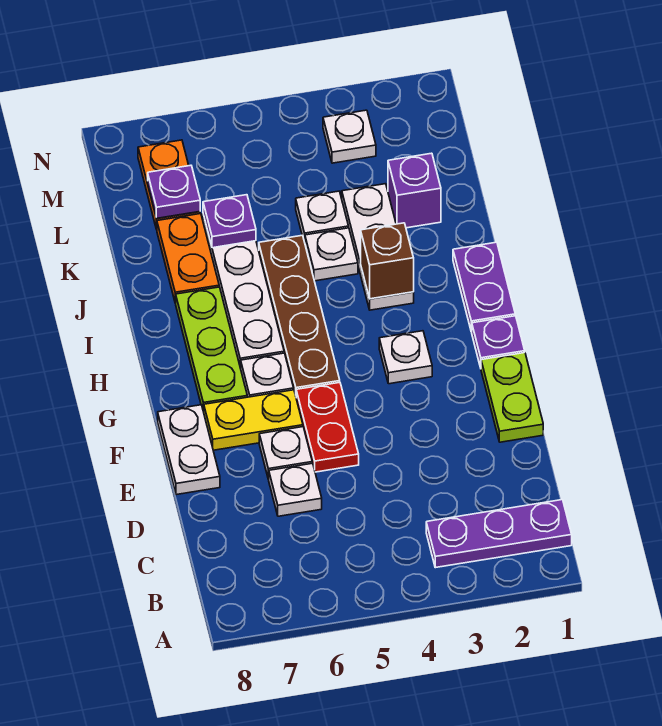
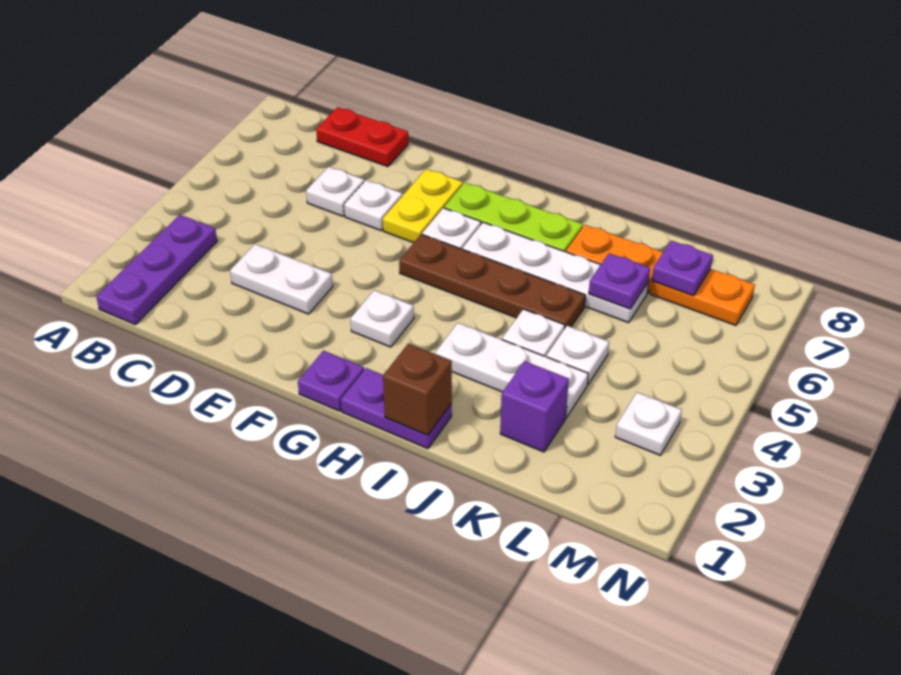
lime plate E1:F1 level 1 -> none
red plate E5:F5 level 1 -> red plate C8:D8 level 1
white plate E8:F8 level 1 -> white plate D3:E3 level 1
brown brick I3 level 2 -> brown brick I1 level 2

